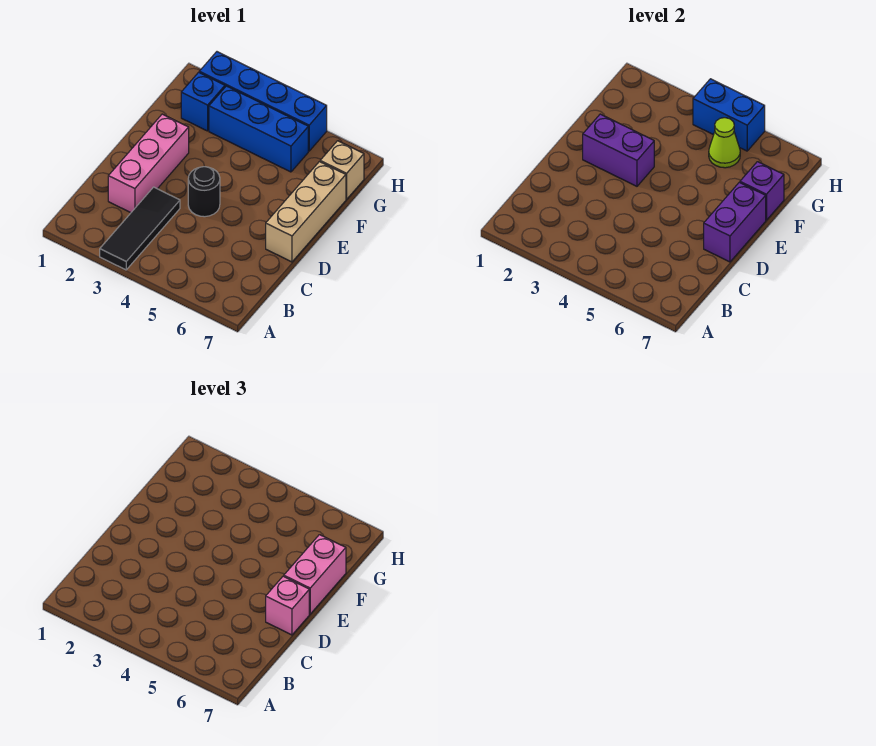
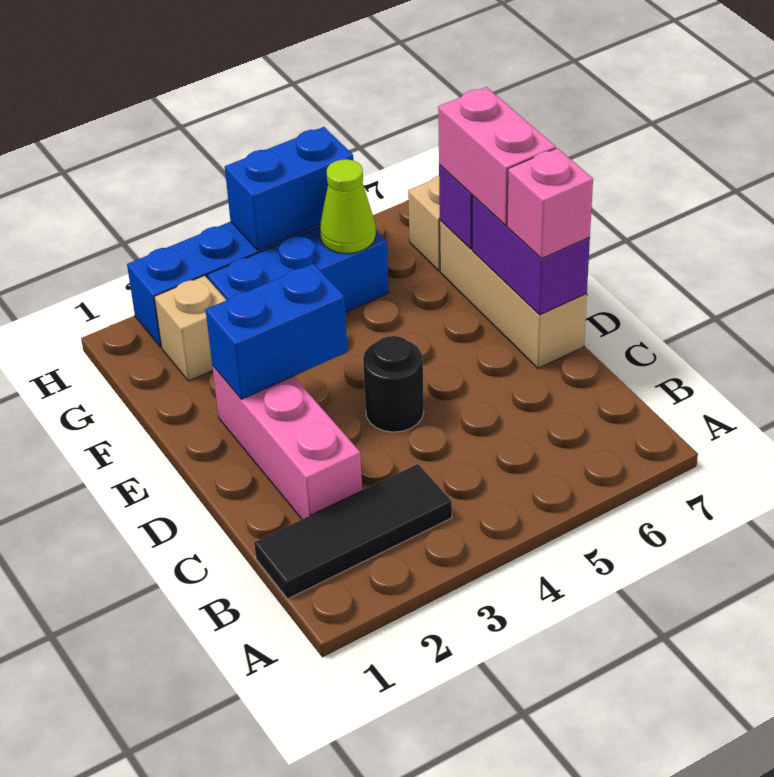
black tile A3:C3 level 1 -> black tile B1:B3 level 1
purple brick E2:E3 level 2 -> blue brick E2:E3 level 2
blue brick G2 level 1 -> tan brick G2 level 1

